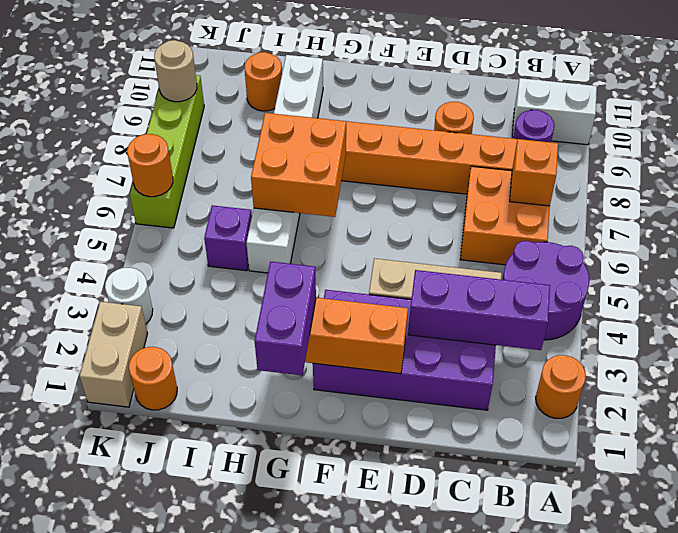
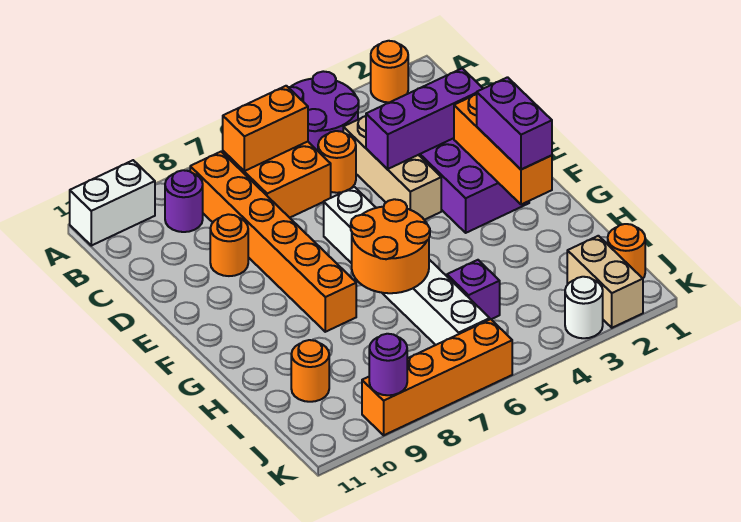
white brick A10:B10 level 1 -> white brick A10:A11 level 1
purple brick B3:D3 level 2 -> purple brick D2:D4 level 2
orange brick B7 level 2 -> orange brick B6:B7 level 2
purple brick G1:G2 level 3 -> purple brick F2:G2 level 3
orange brick G6:H7 level 2 -> orange round brick G6:H7 level 2
white brick H5:H10 level 1 -> white brick E6:J6 level 1
tan brick K1:K2 level 1 -> tan brick J2:K2 level 1
lime brick K6:K9 level 1 -> orange brick K6:K9 level 1
orange round brick K6 level 2 -> orange round brick C5 level 1
tan round brick K9 level 2 -> purple round brick K9 level 2

